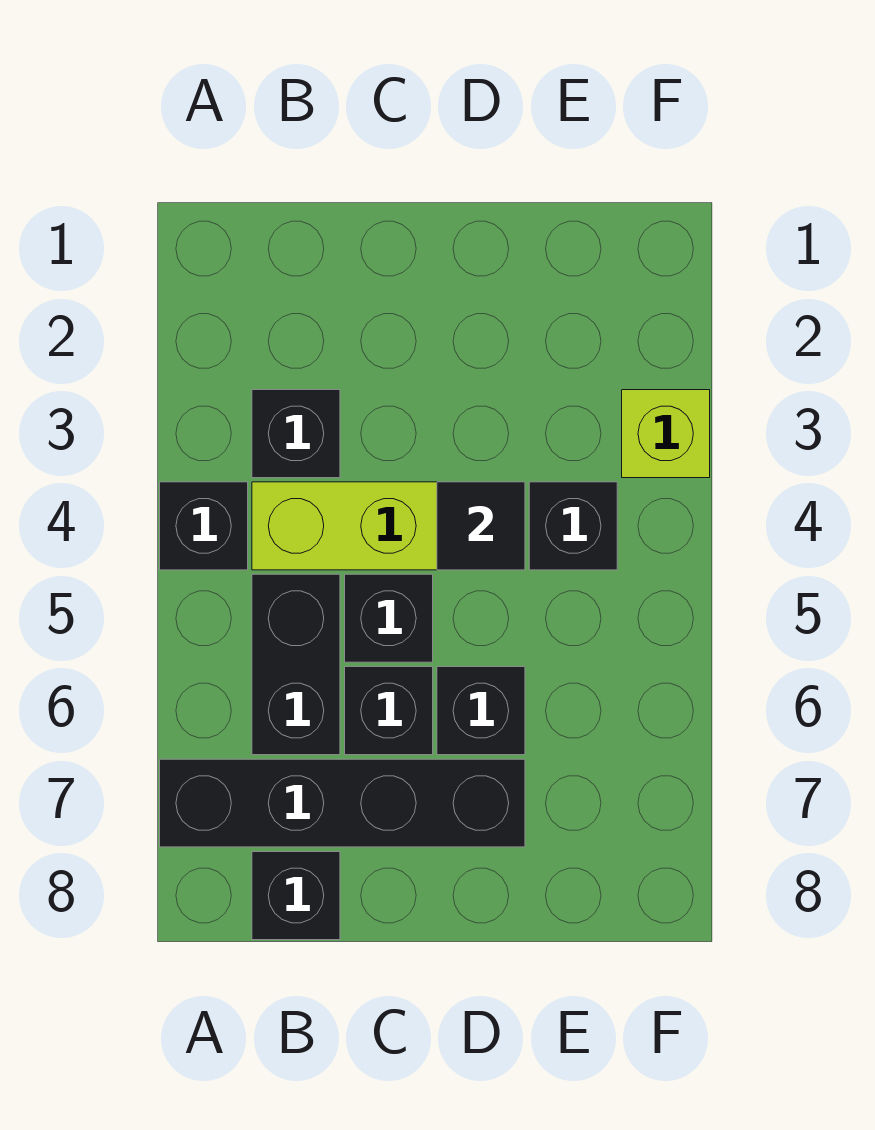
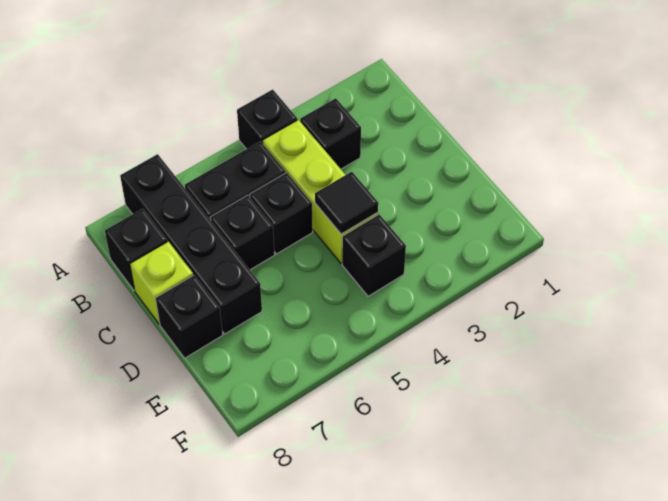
black brick D6 level 1 -> black brick D8 level 1
lime brick F3 level 1 -> lime brick C8 level 1

